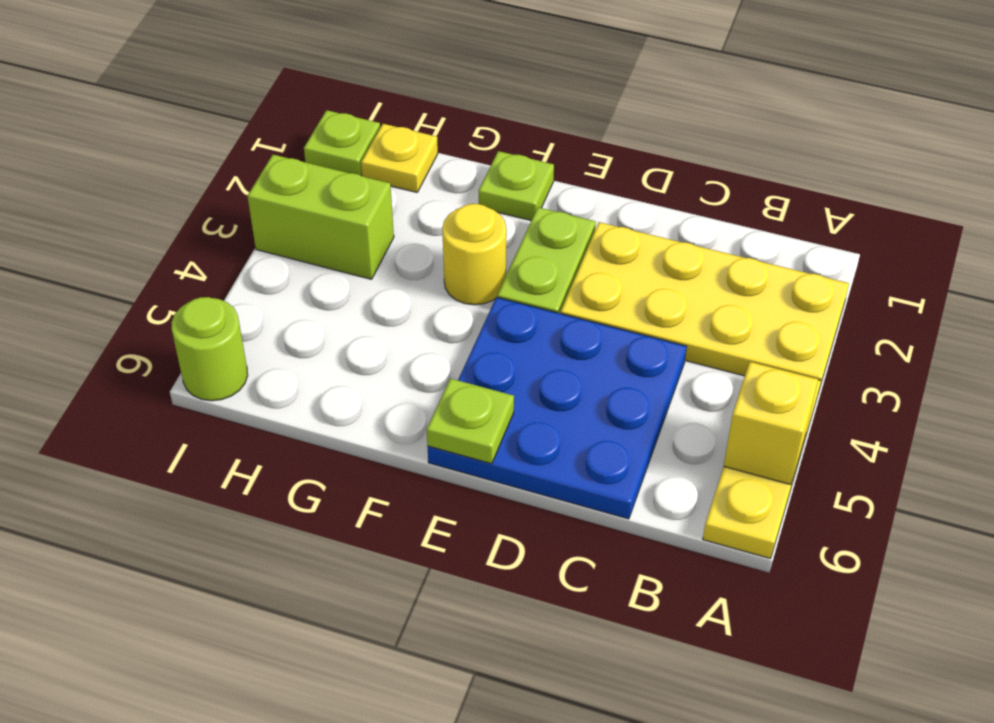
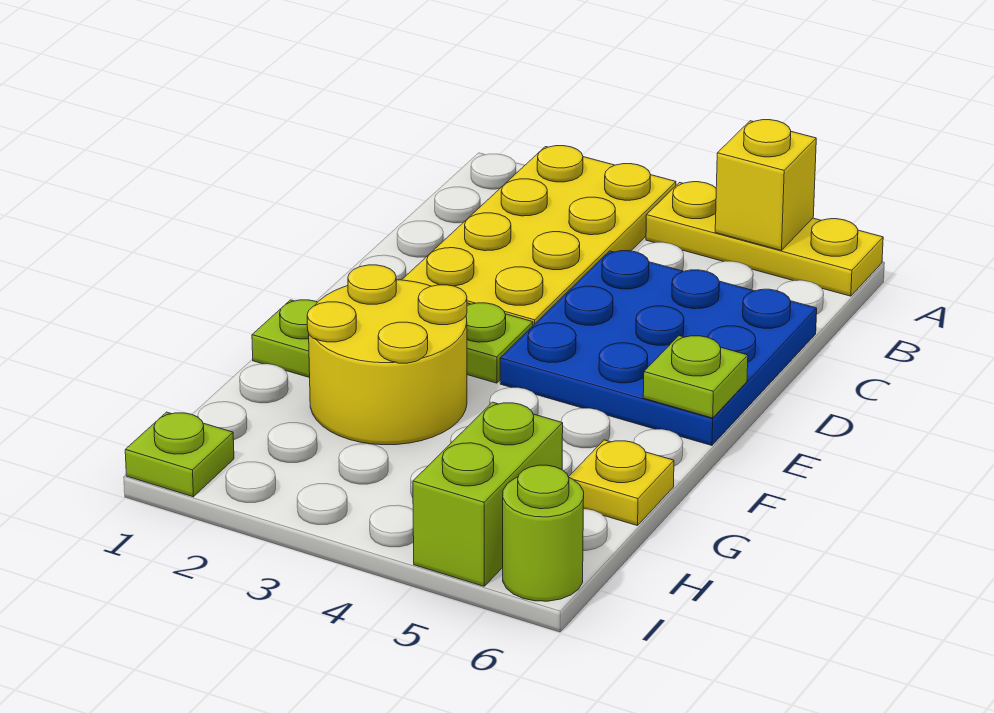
yellow round brick F3 level 1 -> yellow round brick F2:G3 level 1
yellow plate H1 level 1 -> yellow plate G6 level 1
lime brick H3:I3 level 1 -> lime brick H5:I5 level 1

